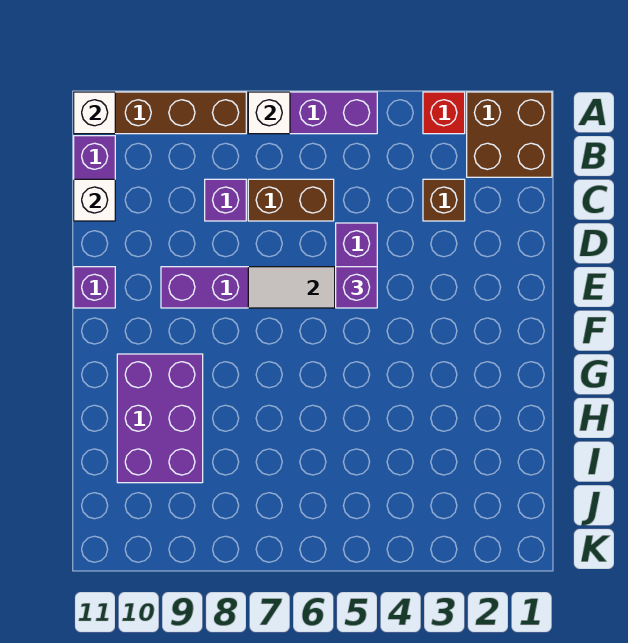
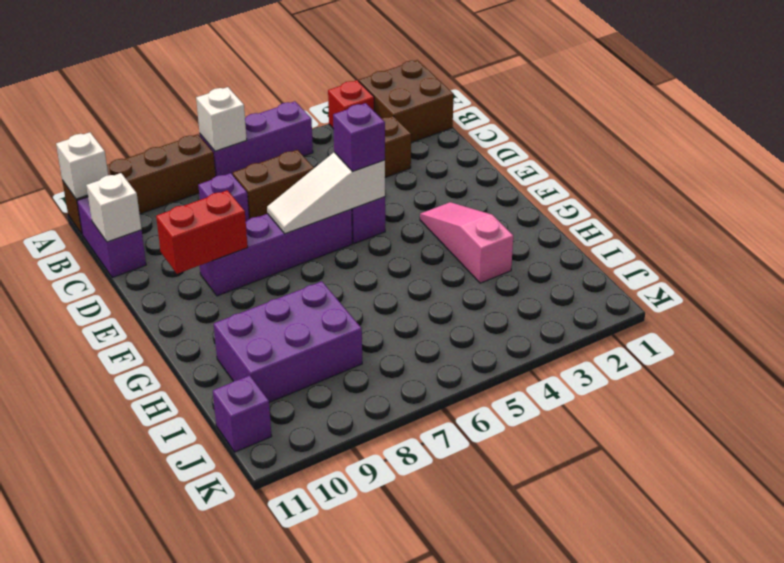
none -> red brick E9:E10 level 2
purple brick E11 level 1 -> purple brick J11 level 1
none -> pink slope F3:H3 level 1 top H
purple brick G9:I10 level 1 -> purple brick H8:I10 level 1

